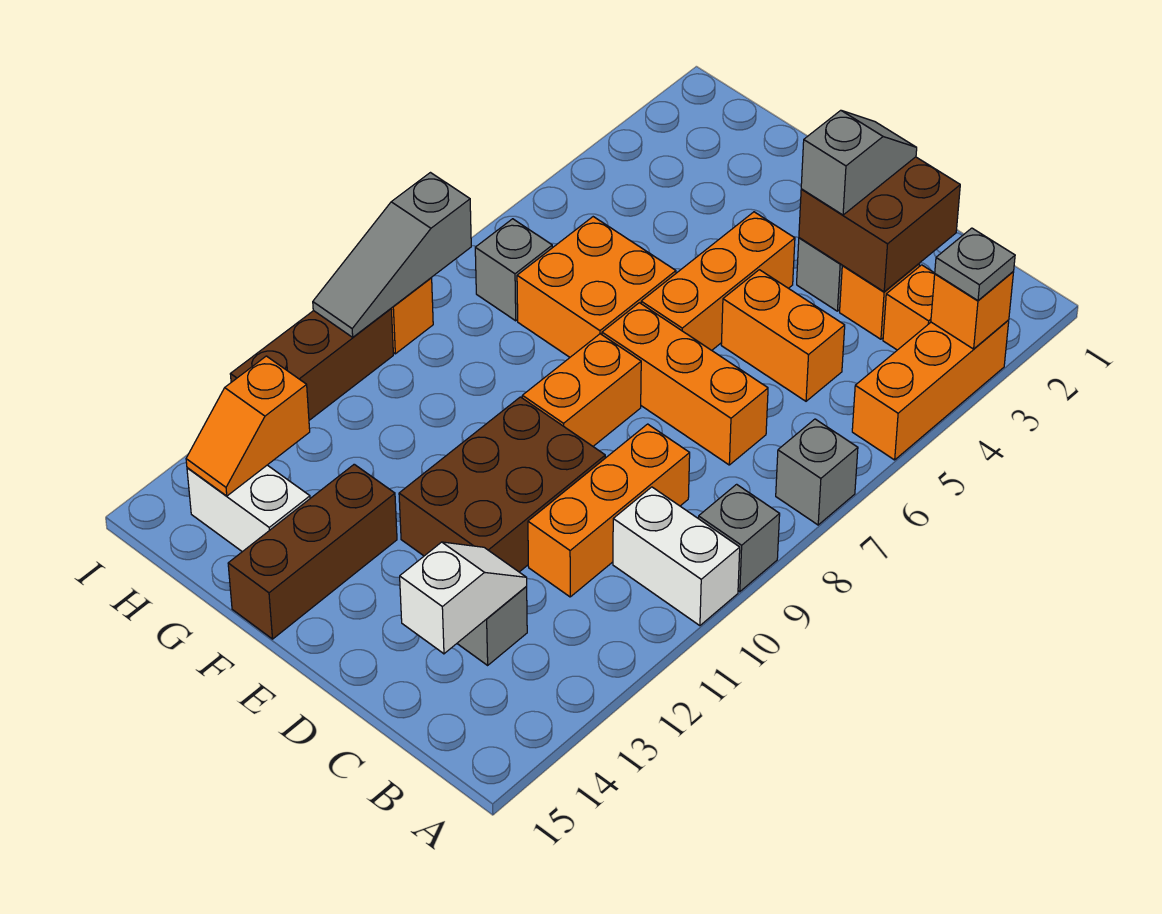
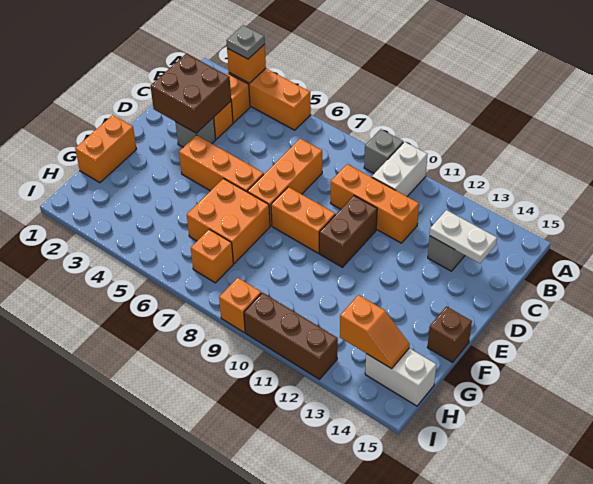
grey brick A7 level 1 -> none
orange brick C5:D5 level 1 -> orange brick F1:G1 level 1
white slope C13:C14 level 2 top 14 -> white plate C13:C14 level 2
grey slope D2:D3 level 3 top 3 -> none
brown brick D10:E12 level 1 -> brown brick D10:E10 level 1
brown brick F13:F15 level 1 -> brown brick F15 level 1
white brick G14:H14 level 1 -> white brick H14:H15 level 1
grey brick H7 level 1 -> orange brick H7 level 1
grey slope I8:I10 level 2 top 8 -> none

